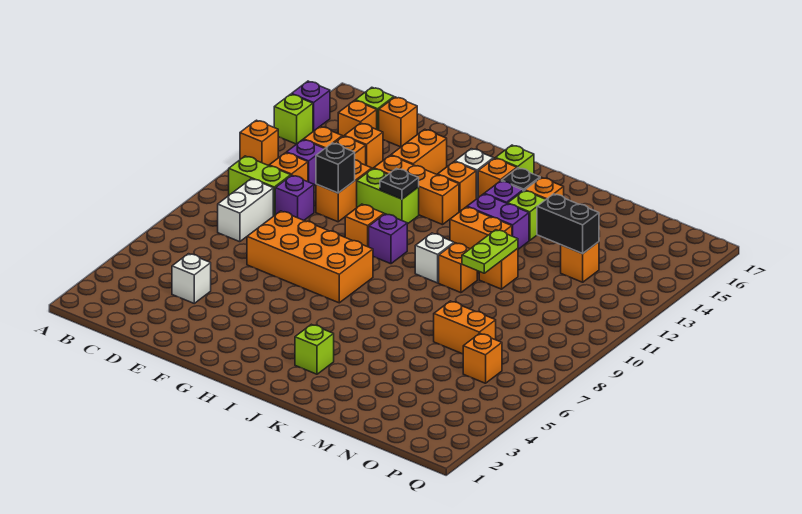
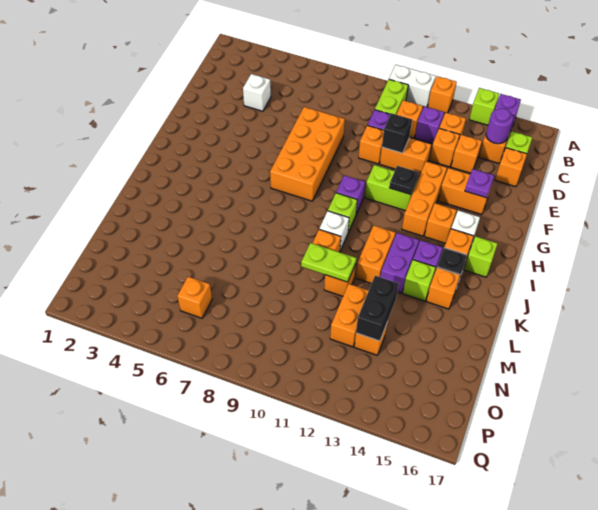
white brick C8:C9 level 1 -> white brick A10:A11 level 1
none -> purple round brick C15 level 2
lime brick F12:G12 level 1 -> lime brick G11:G12 level 1
none -> purple plate F15 level 2
orange brick G10 level 1 -> orange brick E10 level 1
lime brick J3 level 1 -> lime brick I10 level 1
orange brick M7:N7 level 1 -> orange brick M12:N12 level 1

